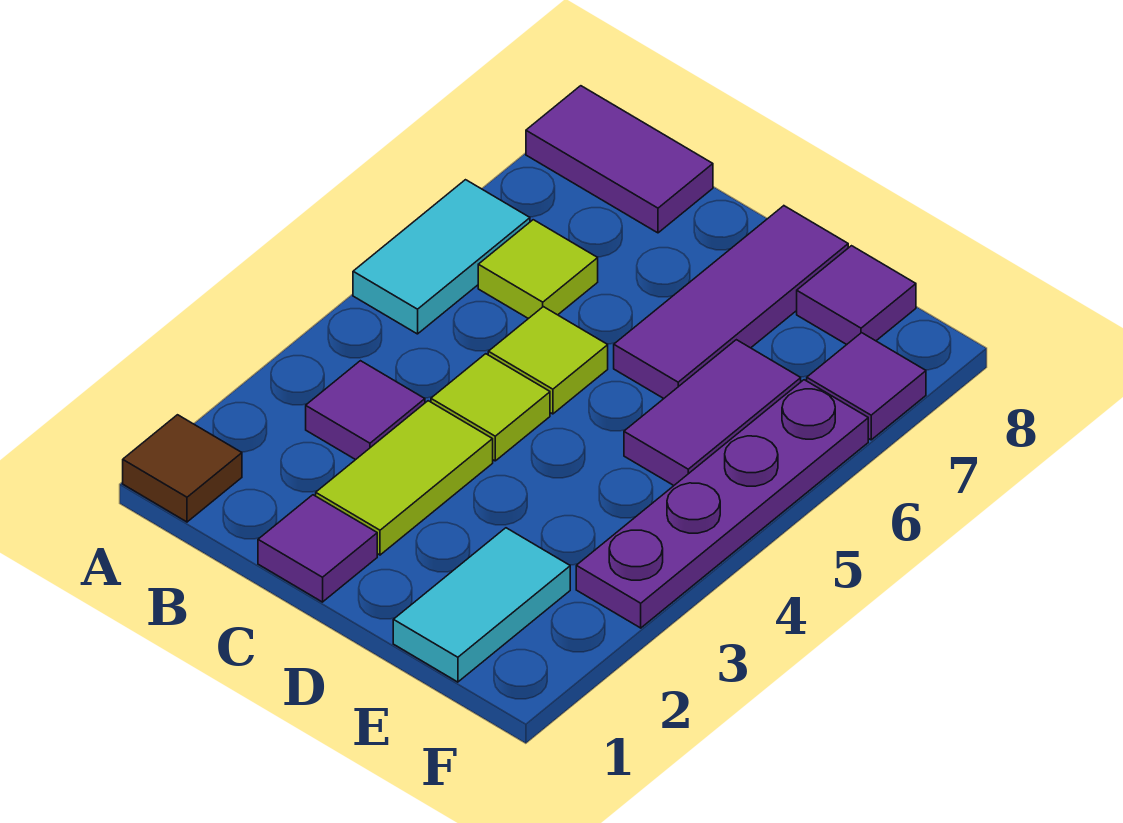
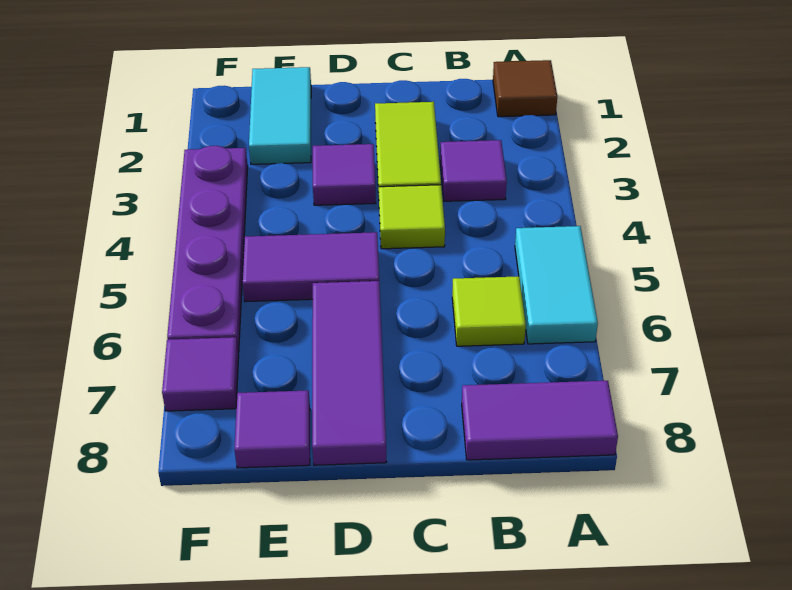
purple tile C1 level 1 -> purple tile D3 level 1
lime tile C5 level 1 -> none
purple tile E5:E6 level 1 -> purple tile D5:E5 level 1

